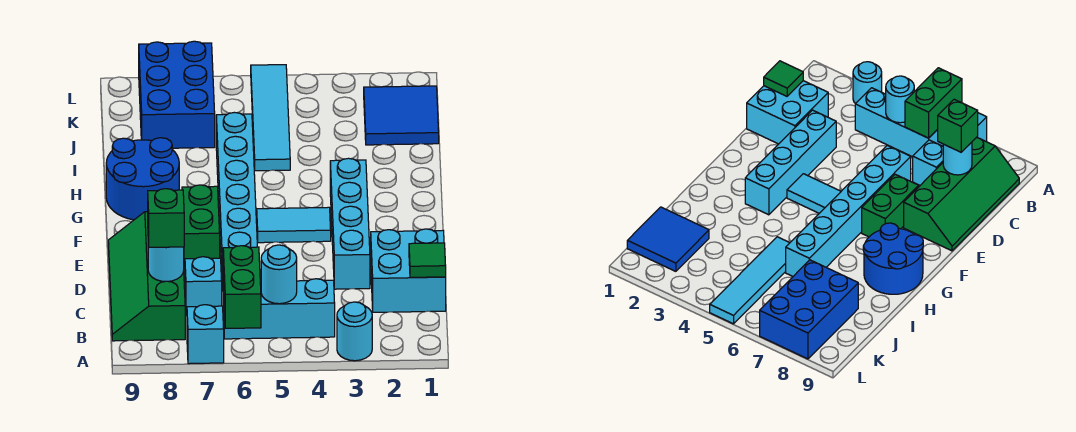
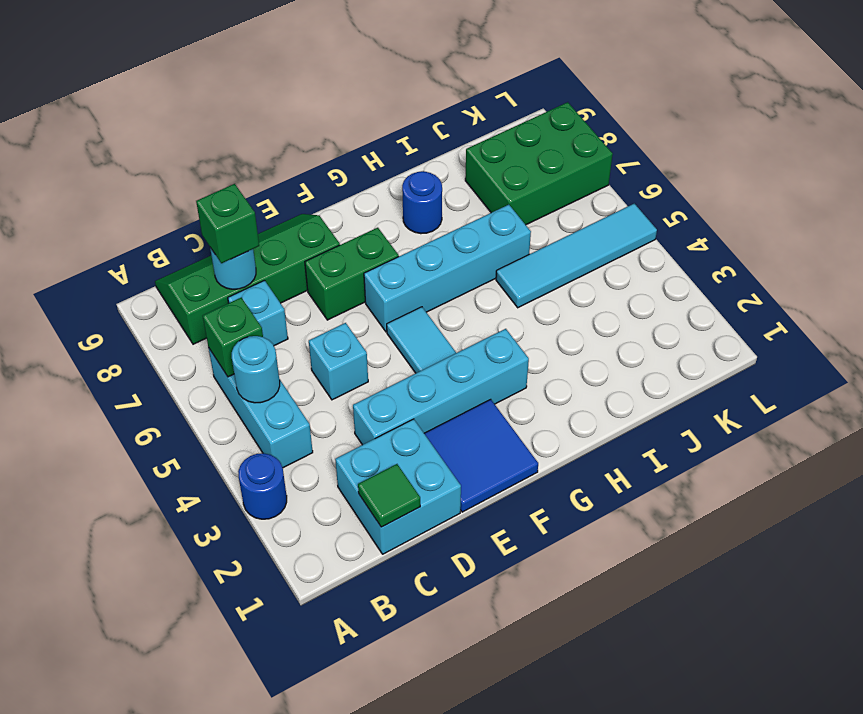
cyan round brick A3 level 1 -> blue round brick A3 level 1
green brick A6:B6 level 2 -> green brick B6 level 2
cyan brick A7 level 1 -> cyan brick D5 level 1
cyan brick D6:I6 level 1 -> cyan brick F6:I6 level 1
blue round brick G8:H9 level 1 -> blue round brick H8 level 1
blue tile J1:K2 level 1 -> blue tile E1:F2 level 1
blue brick J7:L8 level 1 -> green brick J7:L8 level 1

